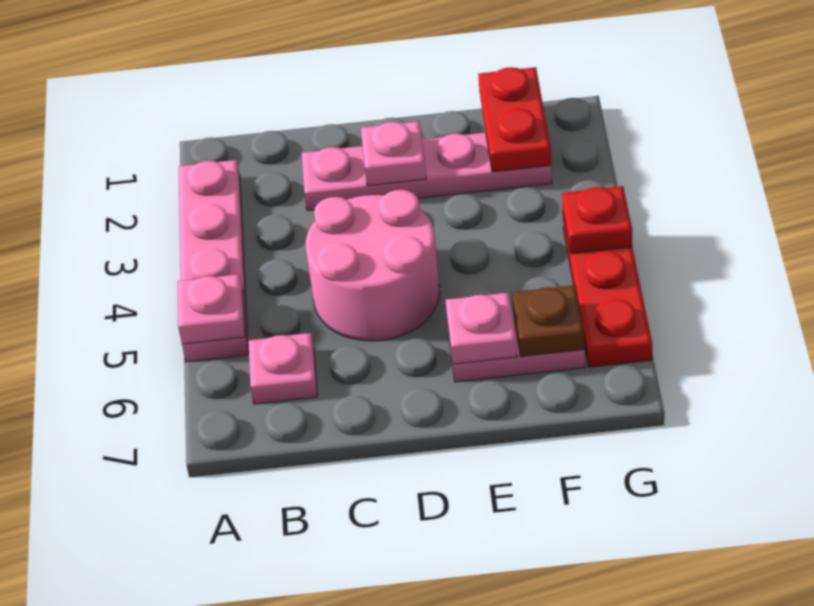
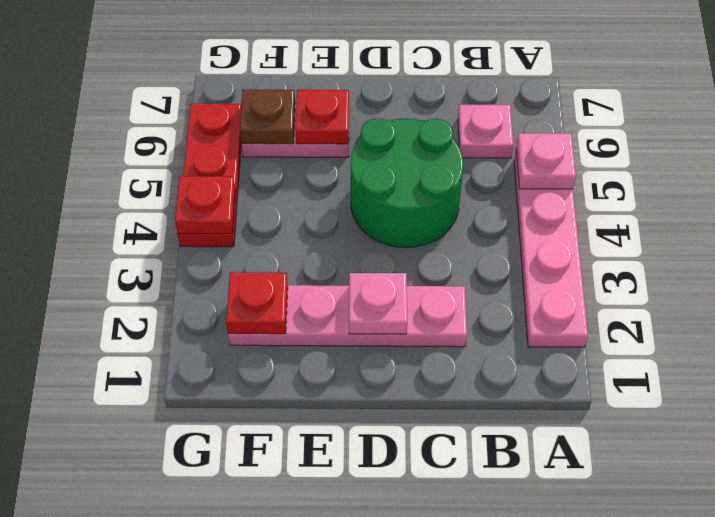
pink round brick C4:D5 level 1 -> green round brick C4:D5 level 1
pink plate E6 level 2 -> red plate E6 level 2
red plate F1:F2 level 2 -> red plate F2 level 2

